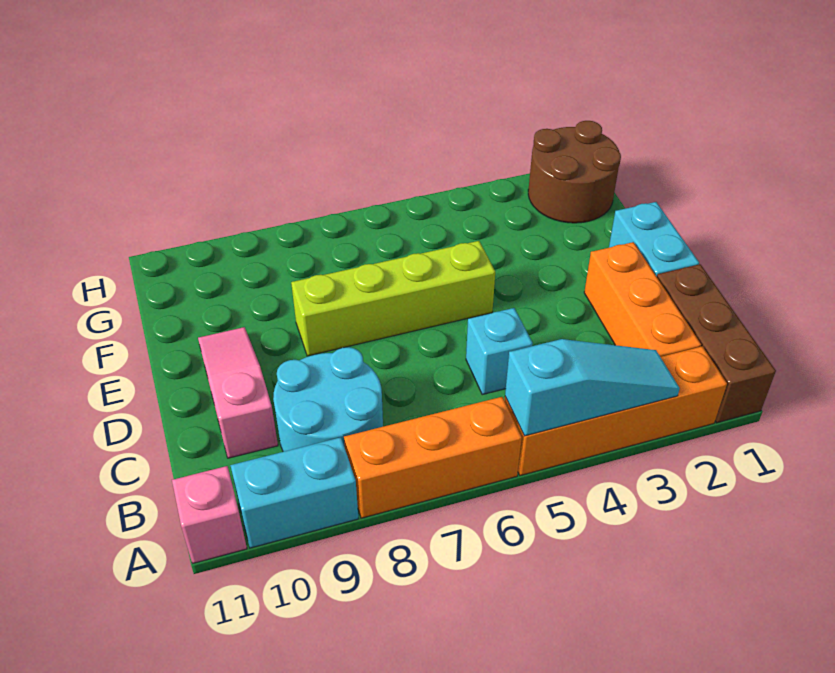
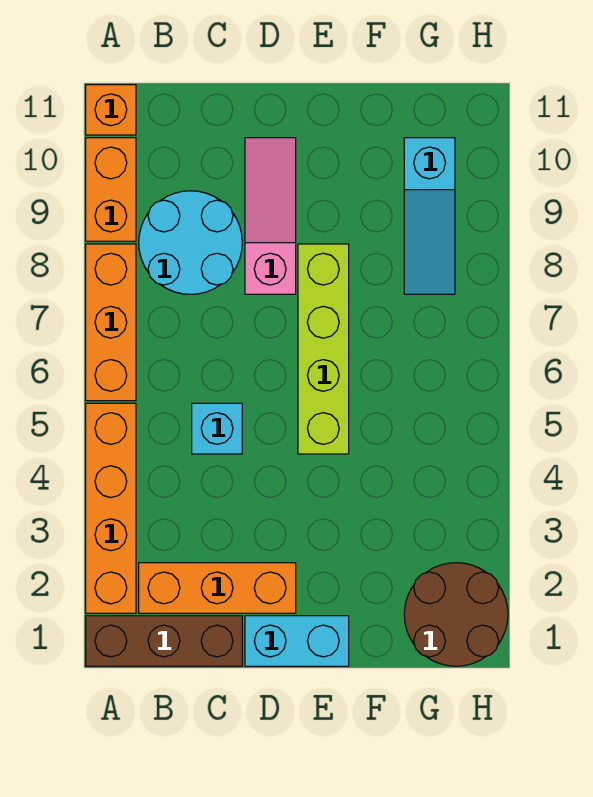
cyan slope A3:A5 level 2 top 5 -> cyan slope G8:G10 level 1 top 10
cyan brick A9:A10 level 1 -> orange brick A9:A10 level 1
pink brick A11 level 1 -> orange brick A11 level 1
pink slope C10:E10 level 1 top C -> pink slope D8:D10 level 1 top 8

